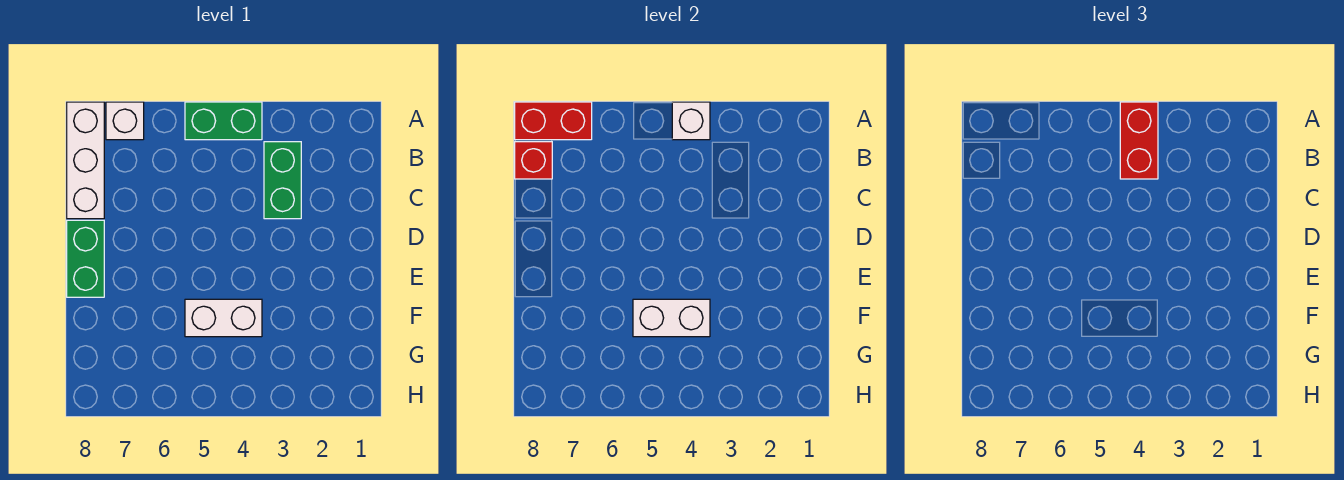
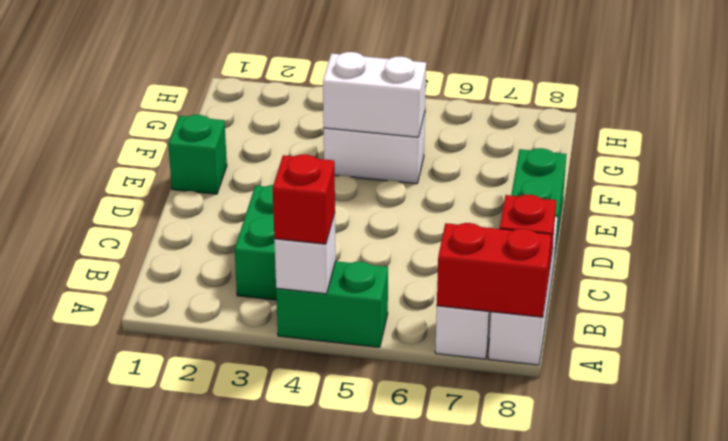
red brick A4:B4 level 3 -> red brick A4 level 3
none -> green brick E1 level 1

